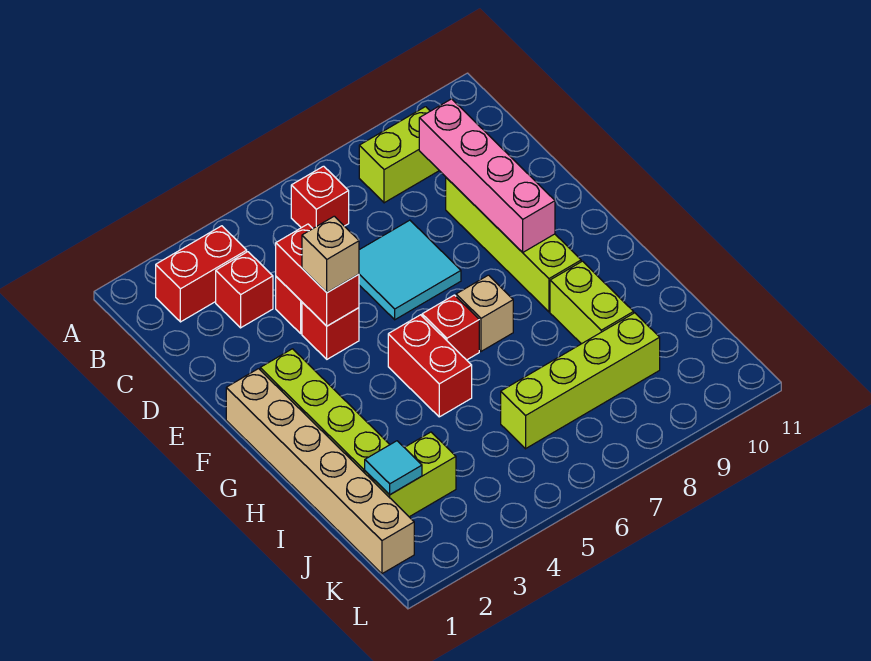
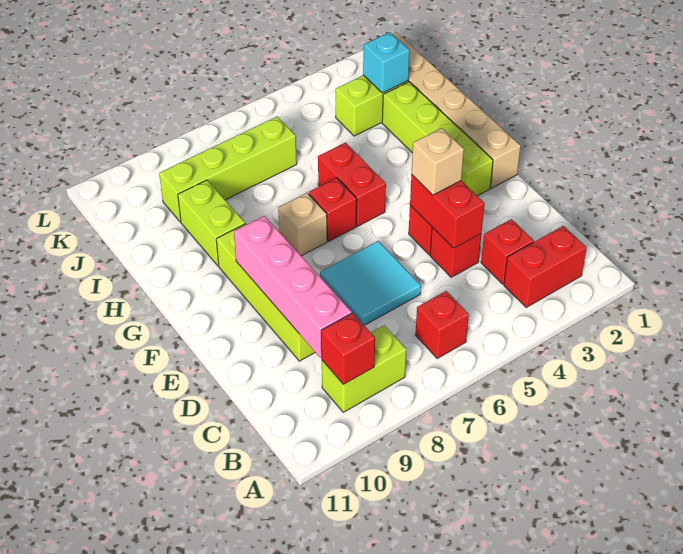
none -> red brick B9 level 2
cyan tile J2 level 2 -> cyan brick J2 level 2

